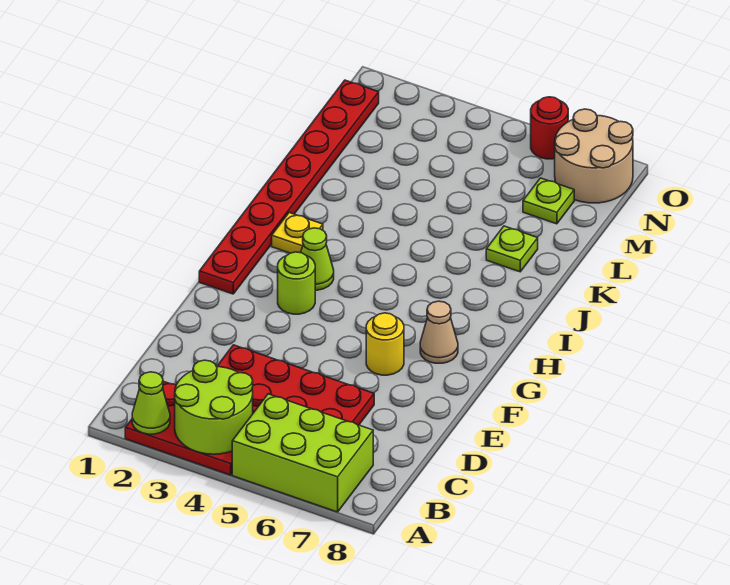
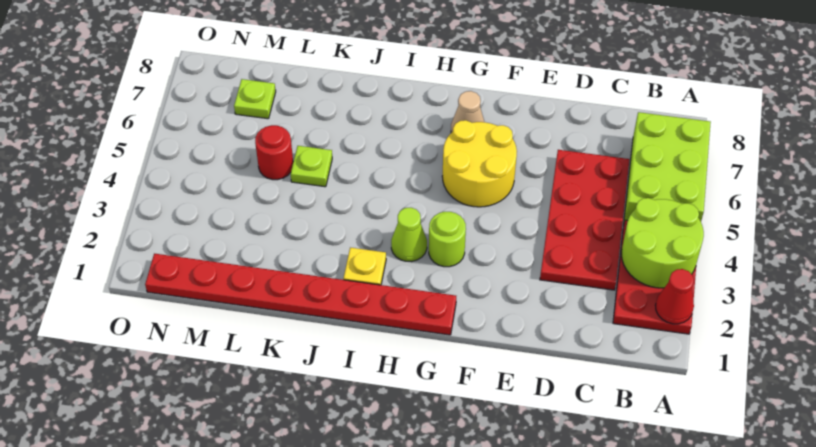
lime cone A2 level 2 -> red cone A2 level 2
yellow round brick F6 level 1 -> yellow round brick F5:G6 level 1
lime plate K7 level 1 -> lime plate K5 level 1
tan round brick N7:O8 level 1 -> none
red round brick O6 level 1 -> red round brick L5 level 1

